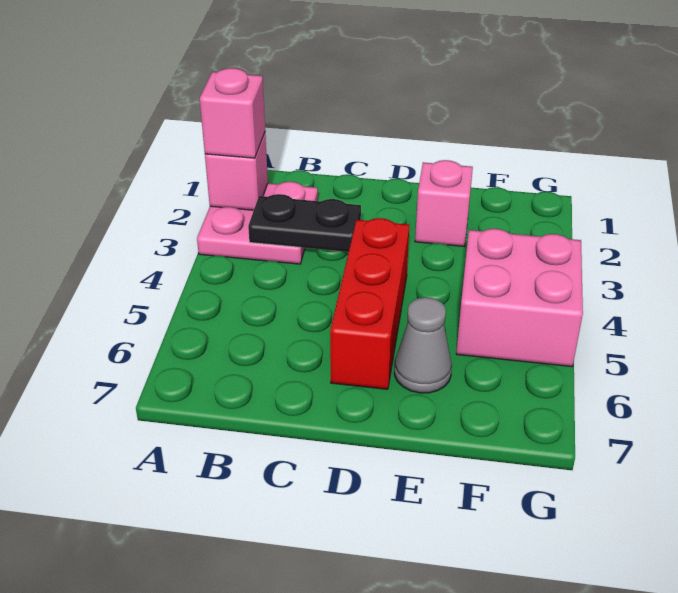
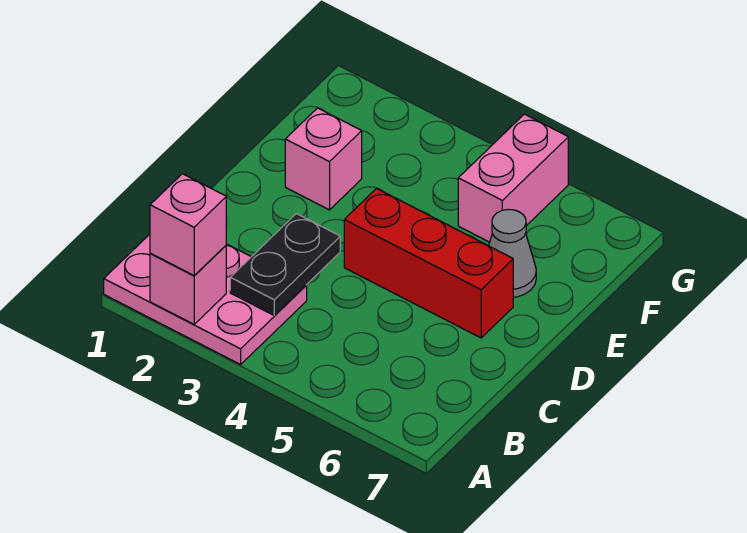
pink plate A2:B3 level 1 -> pink plate A1:B3 level 1
pink brick F4:G5 level 1 -> pink brick F5:G5 level 1

